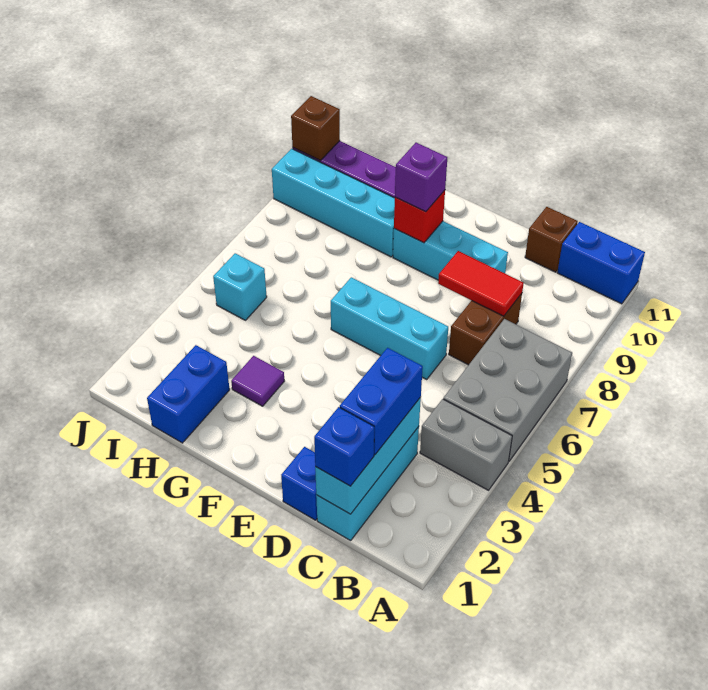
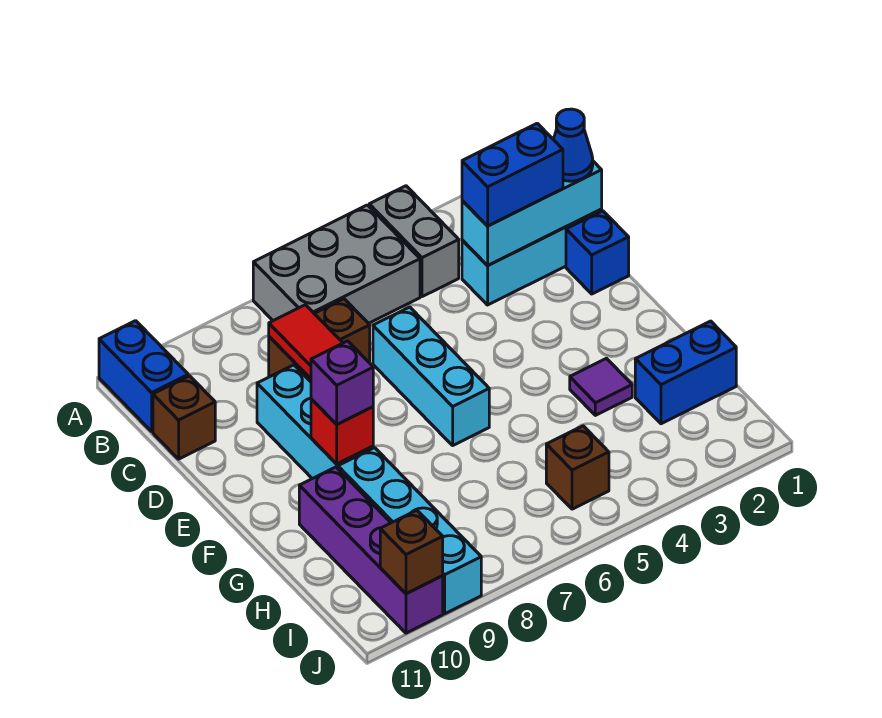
blue brick C1 level 3 -> blue cone C1 level 3
cyan brick I5 level 1 -> brown brick I5 level 1

